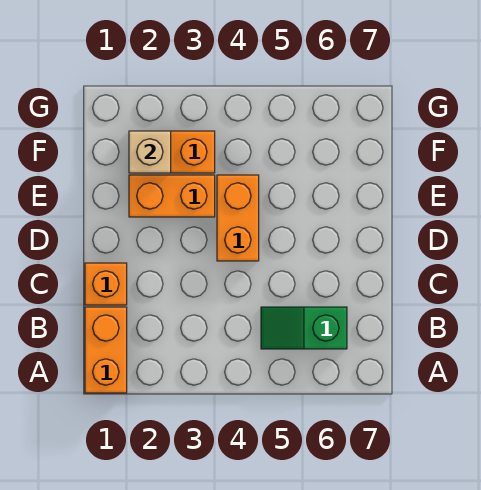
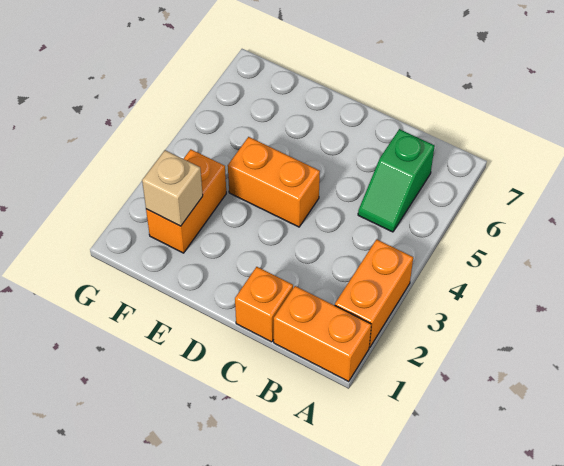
orange brick E2:E3 level 1 -> orange brick A2:A3 level 1

